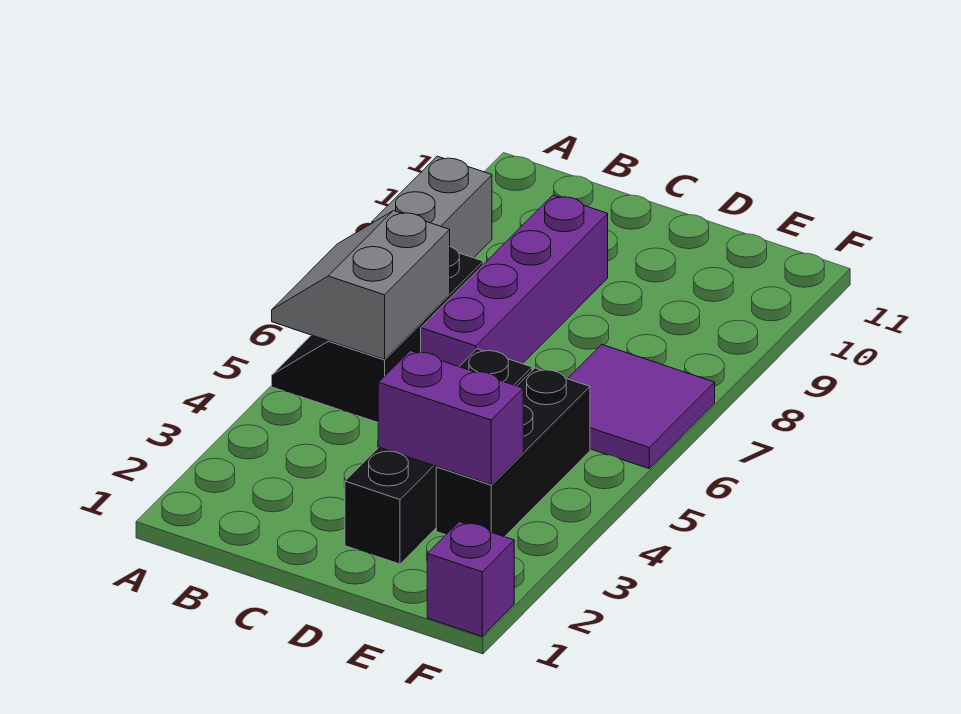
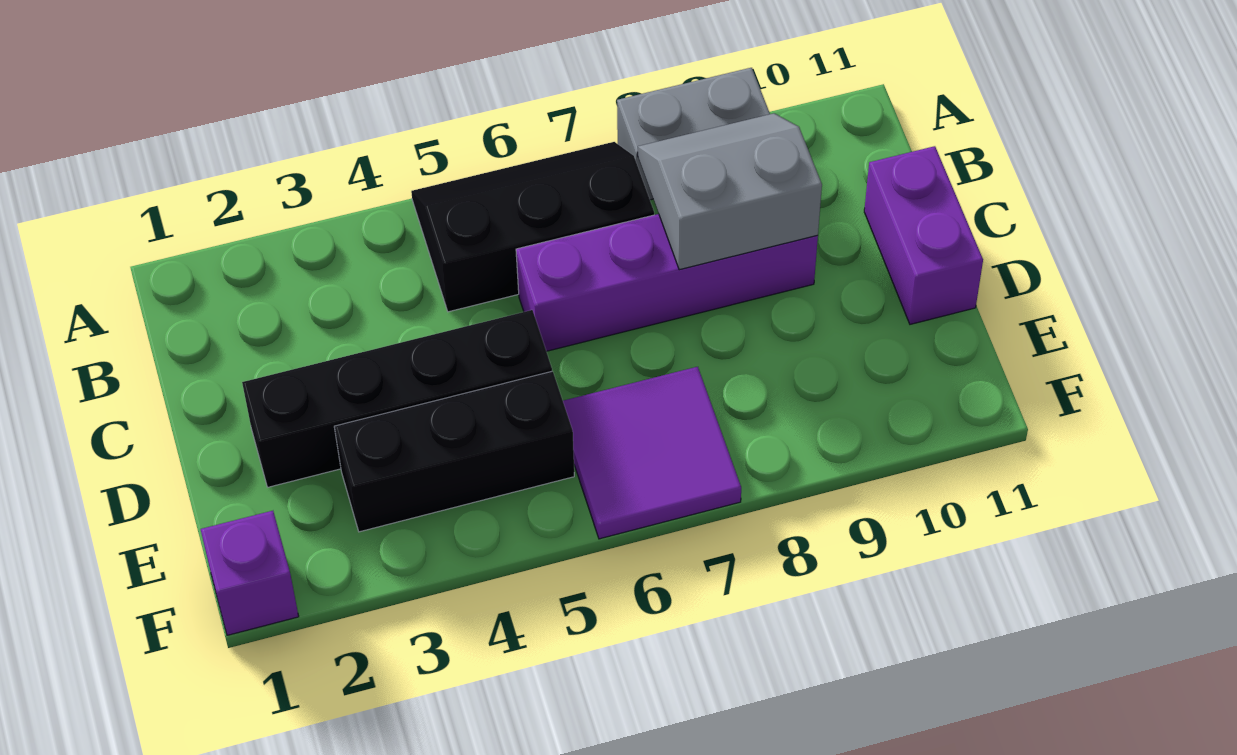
grey slope A5:B6 level 2 top B -> grey slope B8:C9 level 2 top C
purple brick D3:E3 level 2 -> purple brick C11:D11 level 1

